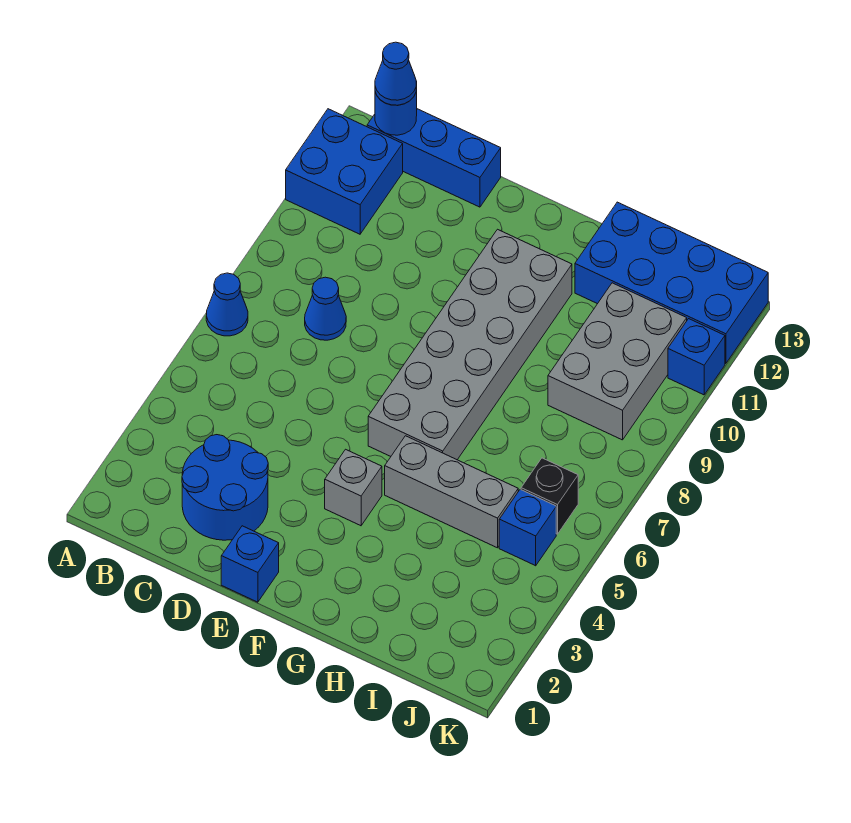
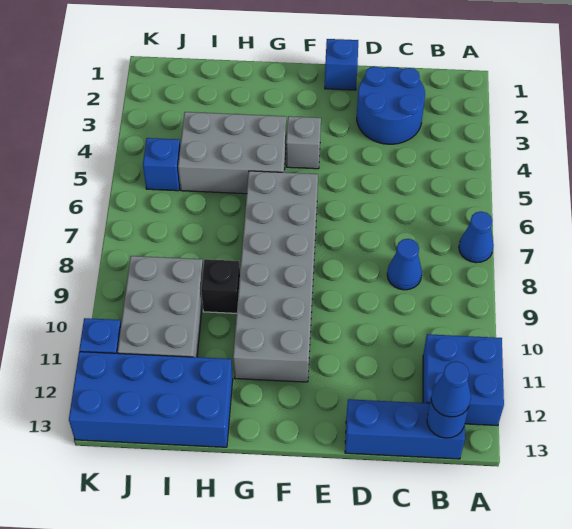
grey brick G5:I5 level 1 -> grey brick G4:I5 level 1
black brick J6 level 1 -> black brick H9 level 1

